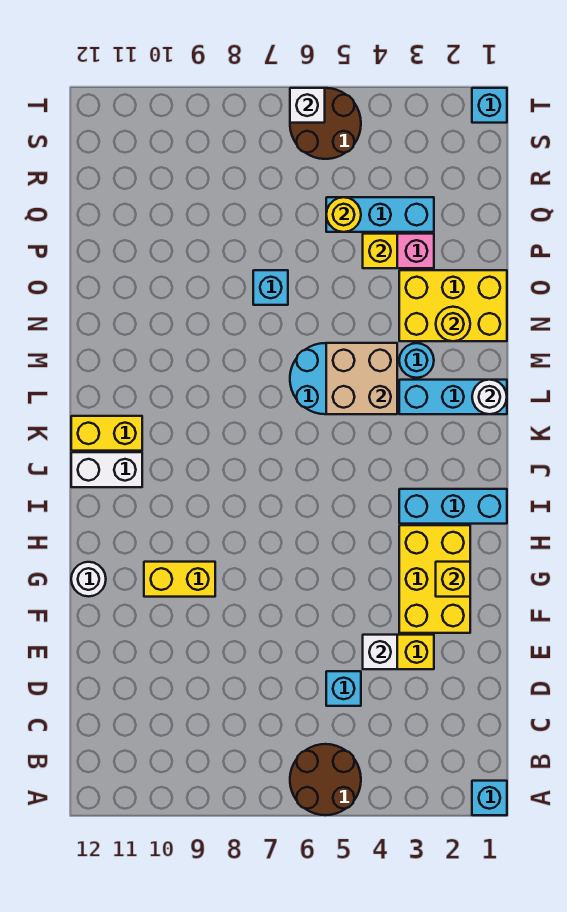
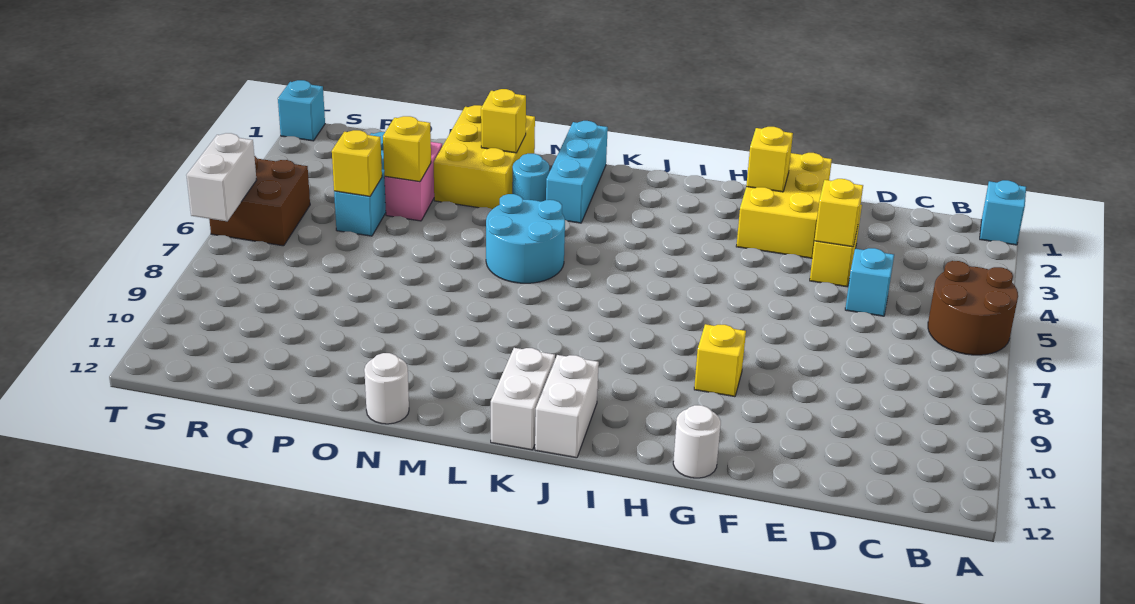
white brick E4 level 2 -> yellow brick E4 level 2
yellow brick F2:H3 level 1 -> yellow brick F1:G3 level 1
yellow brick G9:G10 level 1 -> yellow brick G9 level 1
cyan brick I1:I3 level 1 -> none
yellow brick K11:K12 level 1 -> white brick K11:K12 level 1
white round brick L1 level 2 -> white round brick N12 level 1
tan brick L4:M5 level 2 -> none
yellow round brick N2 level 2 -> yellow brick N2 level 2
cyan brick O7 level 1 -> none
yellow round brick Q5 level 2 -> yellow brick Q5 level 2
brown round brick S5:T6 level 1 -> brown brick S5:T6 level 1
white brick T6 level 2 -> white brick T6:T7 level 2

